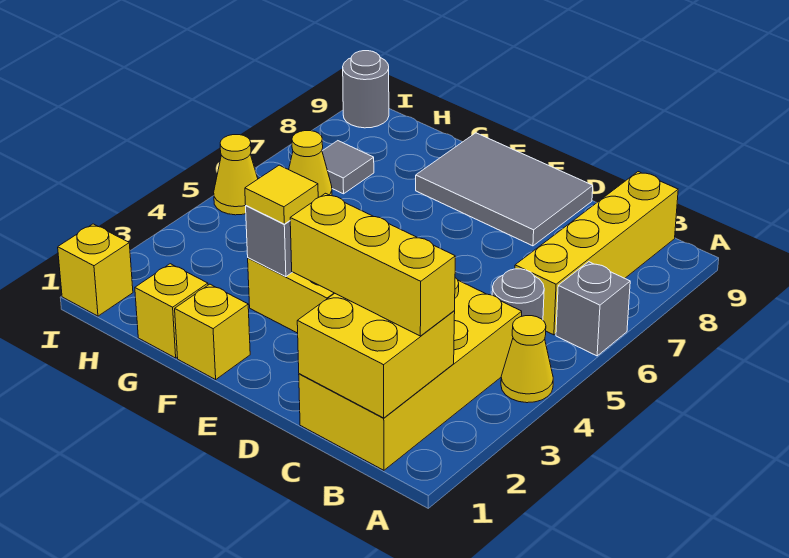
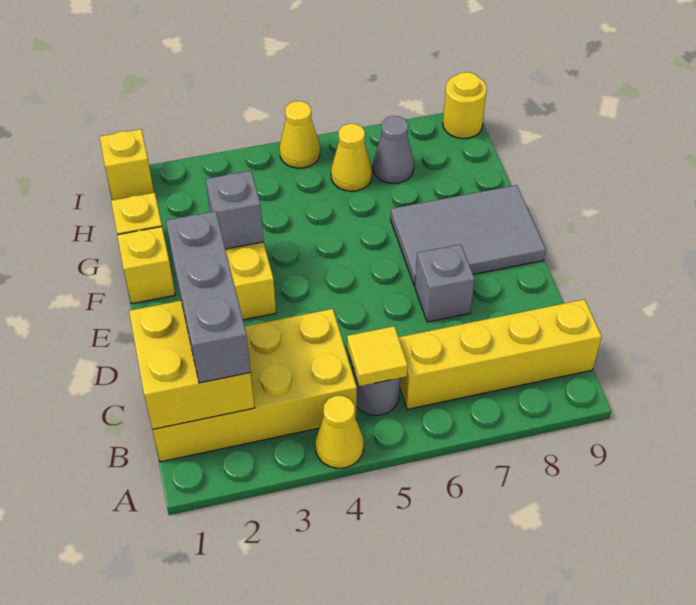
grey brick A6 level 1 -> grey brick D7 level 1
yellow brick B2:D2 level 3 -> grey brick B2:D2 level 3
grey tile D8:F9 level 1 -> grey tile E7:F9 level 1
yellow tile F3 level 3 -> yellow tile B5 level 2
grey tile H7 level 1 -> grey cone H7 level 1
grey round brick I9 level 1 -> yellow round brick I9 level 1

